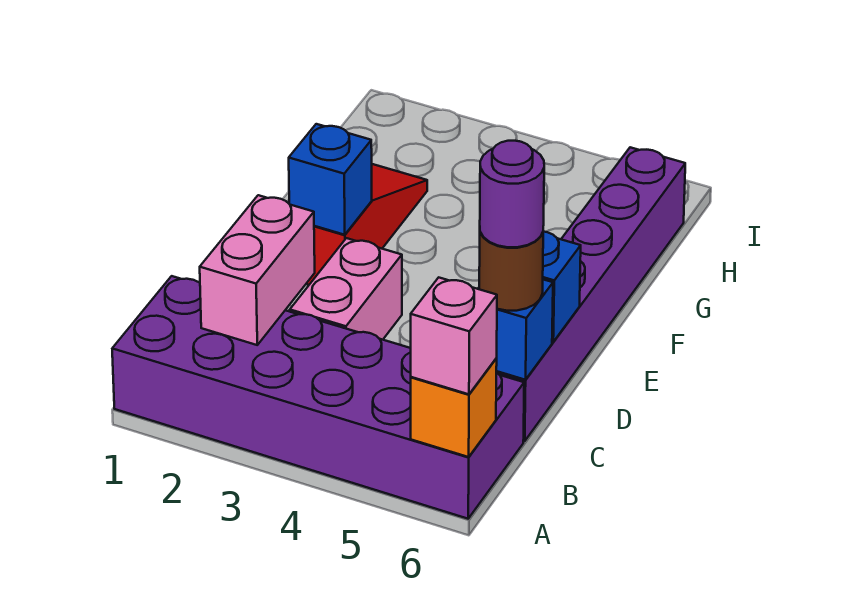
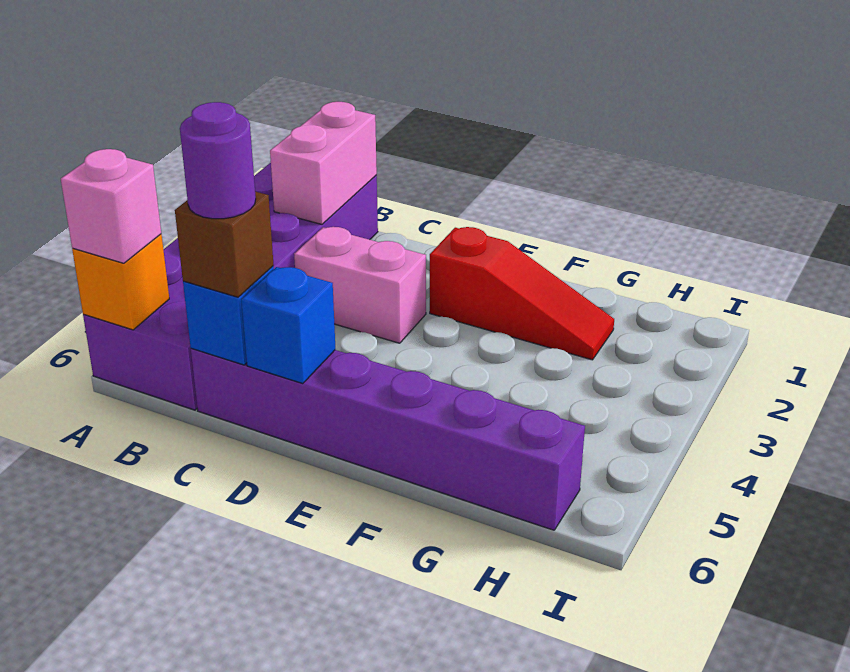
pink brick B2:C2 level 2 -> pink brick B1:B2 level 2
brown round brick C6 level 3 -> brown brick C6 level 3
blue brick E2 level 2 -> none

